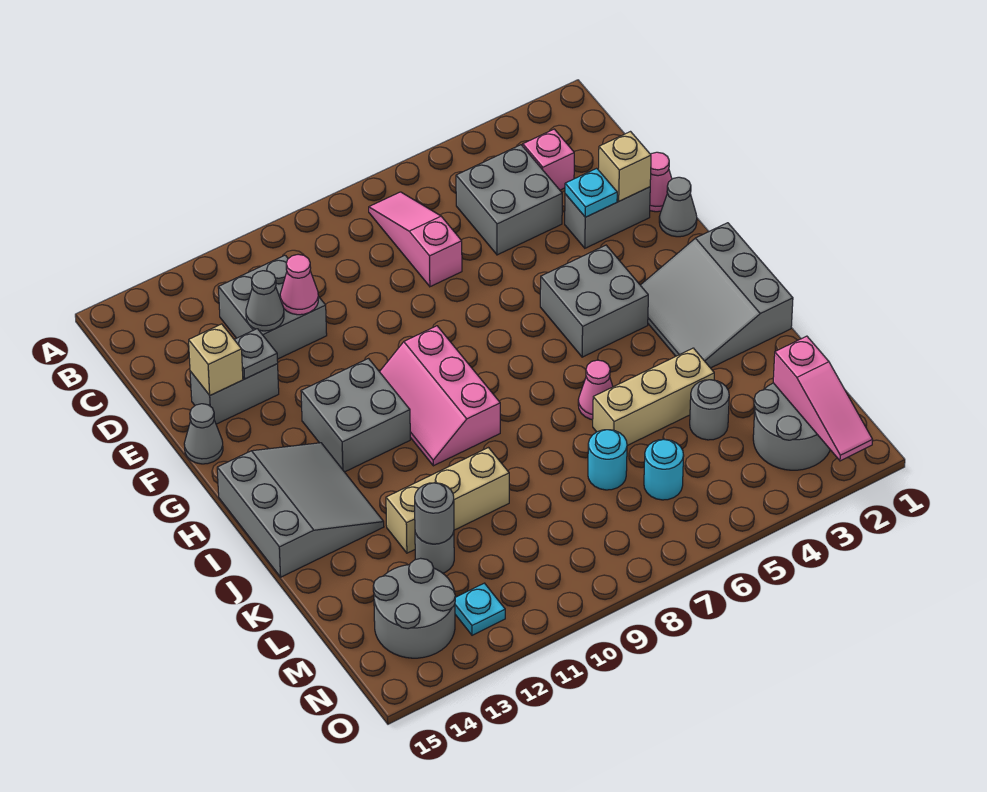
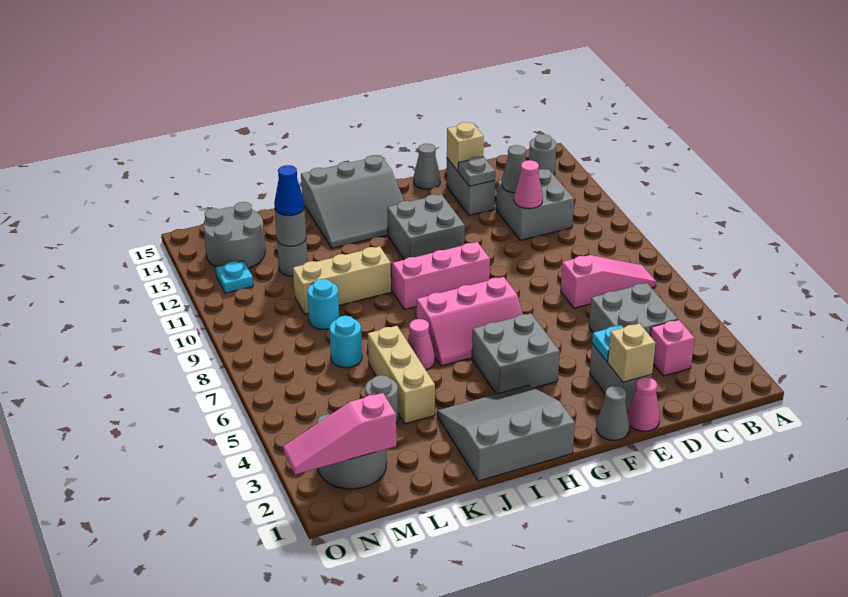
none -> grey round brick B14 level 1
none -> pink slope G6:I7 level 1 top 7
tan brick K10:K12 level 1 -> tan brick J10:L10 level 1
none -> blue cone L12 level 3
cyan round brick M6 level 1 -> cyan round brick L9 level 1

